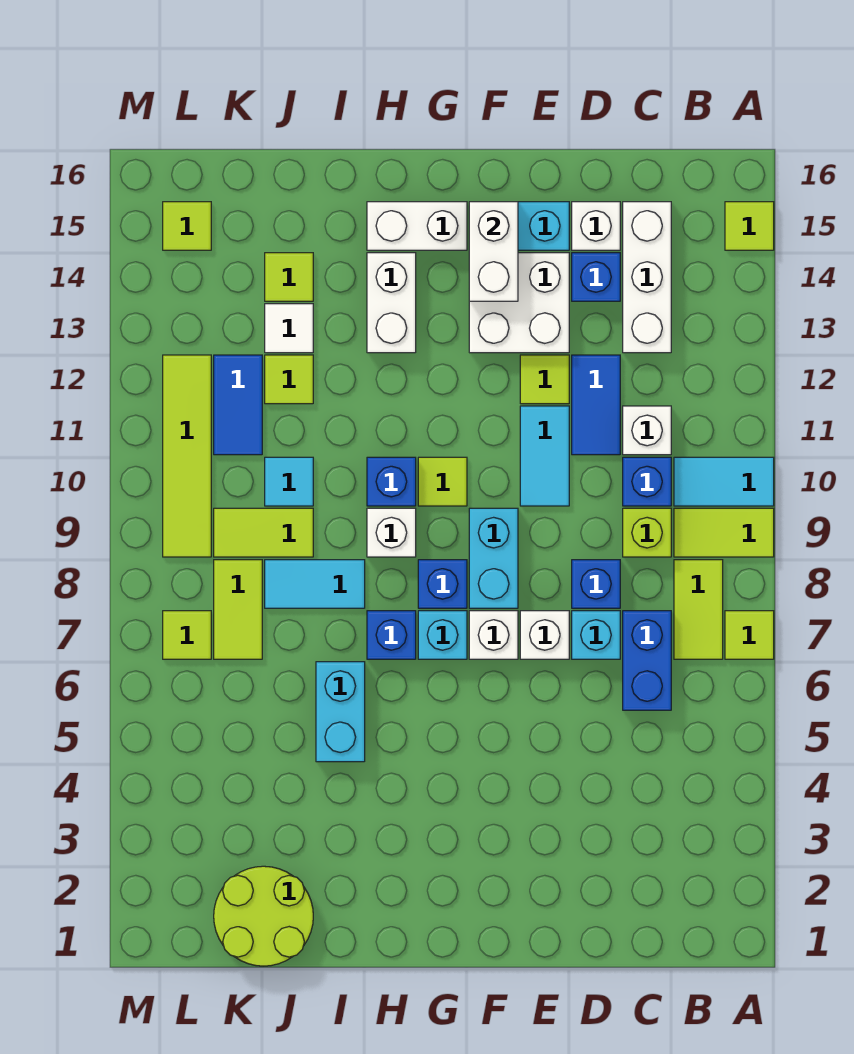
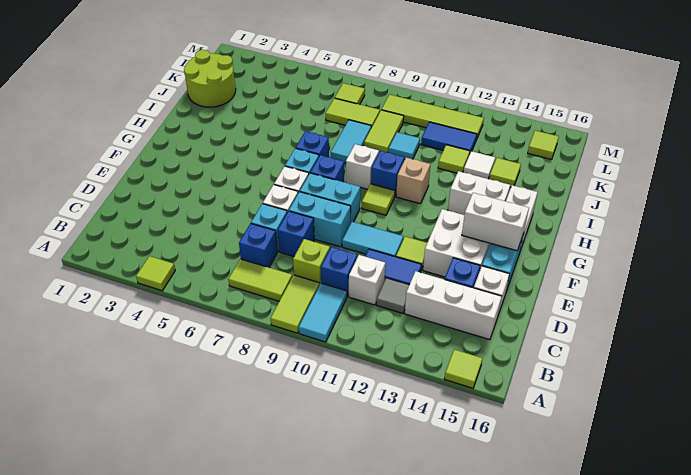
lime tile A7 level 1 -> lime tile A4 level 1
blue brick C6:C7 level 1 -> blue brick C7 level 1
none -> grey tile C12 level 1
none -> tan brick H11 level 1
cyan brick I5:I6 level 1 -> cyan brick E8:E9 level 1

